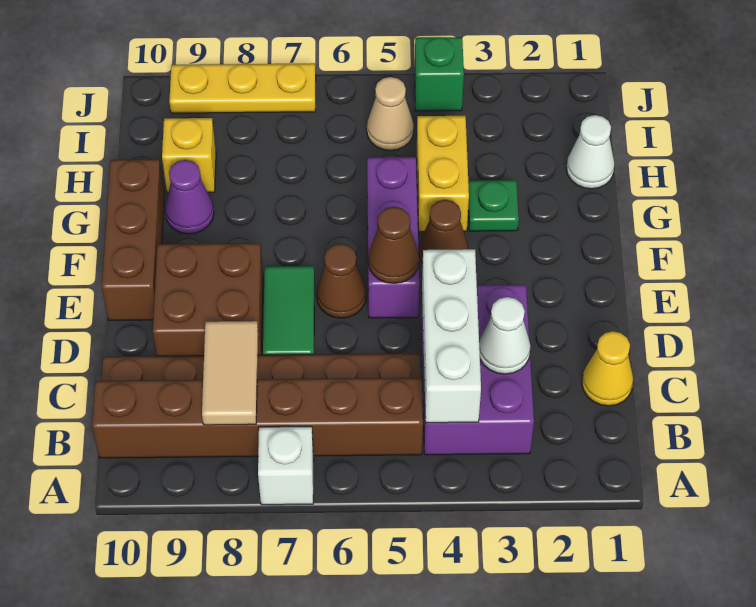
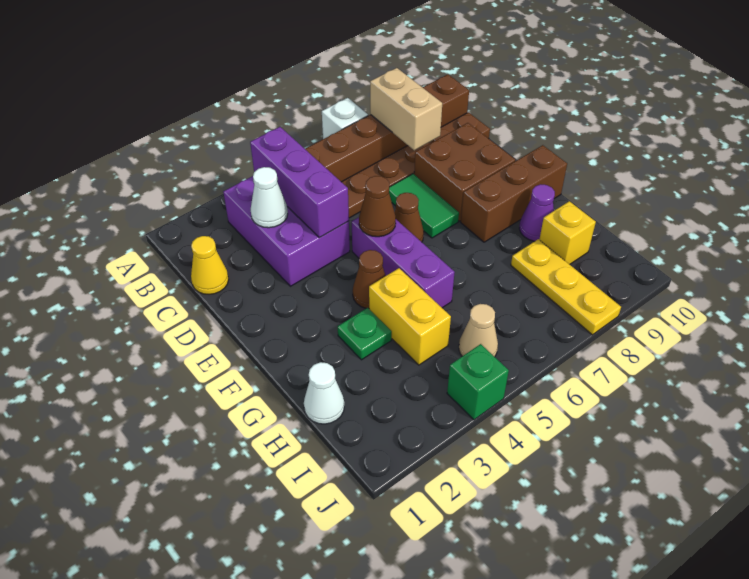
white brick B4:D4 level 2 -> purple brick B4:D4 level 2
tan tile B8:C8 level 2 -> tan brick B8:C8 level 2
brown brick E10:G10 level 1 -> brown brick F8:F10 level 1
yellow plate J7:J9 level 1 -> yellow plate H8:J8 level 1

